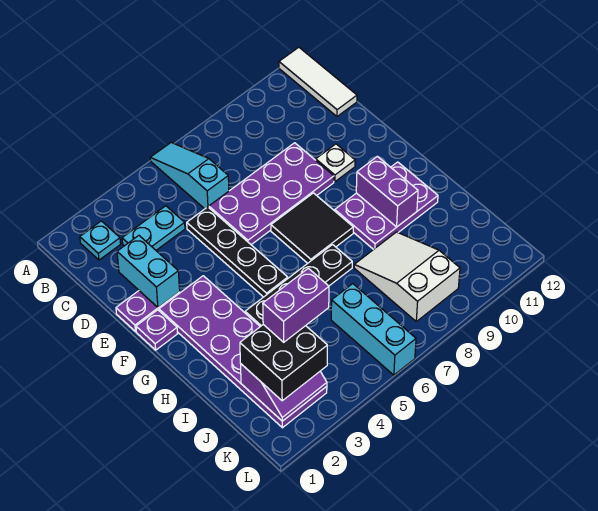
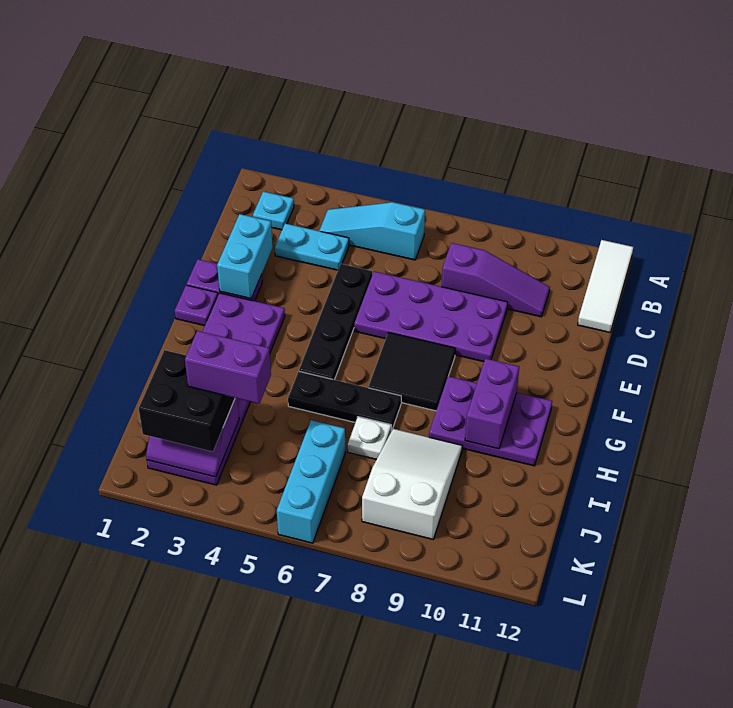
cyan slope A6:C6 level 1 top C -> cyan slope B4:B6 level 1 top 6
none -> purple slope C8:C10 level 1 top 8
white plate E10 level 1 -> white plate I7 level 1
black plate H4:H7 level 1 -> black plate H5:H7 level 1

